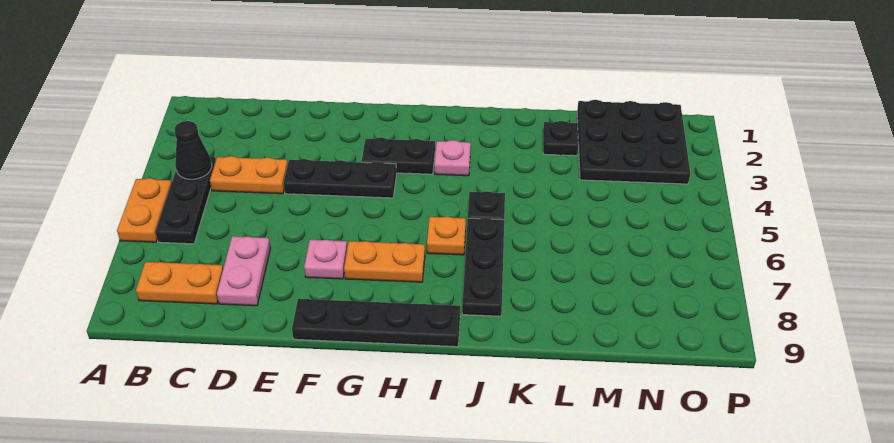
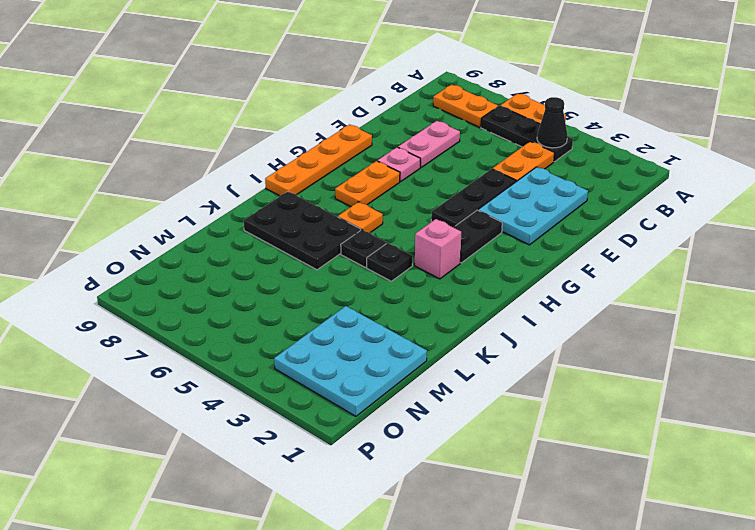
orange plate B8:C8 level 1 -> orange plate B7:B8 level 1
none -> cyan plate D2:F3 level 1
pink plate D7:D8 level 1 -> pink plate D7:E7 level 1
black plate F9:I9 level 1 -> orange plate F9:I9 level 1
pink plate I3 level 1 -> pink brick I3 level 1
black plate J6:J8 level 1 -> black plate J6:K8 level 1
black plate L2 level 1 -> black plate J4 level 1
black plate M1:O3 level 1 -> cyan plate M1:O3 level 1

